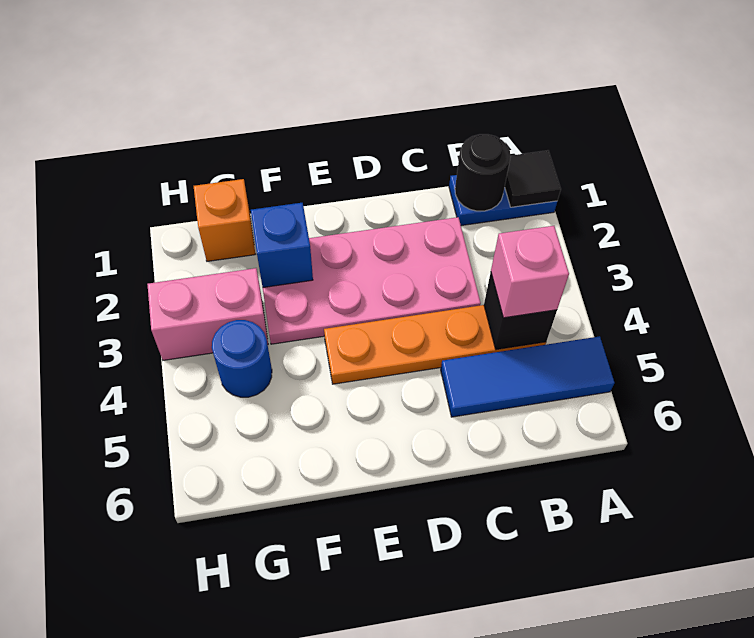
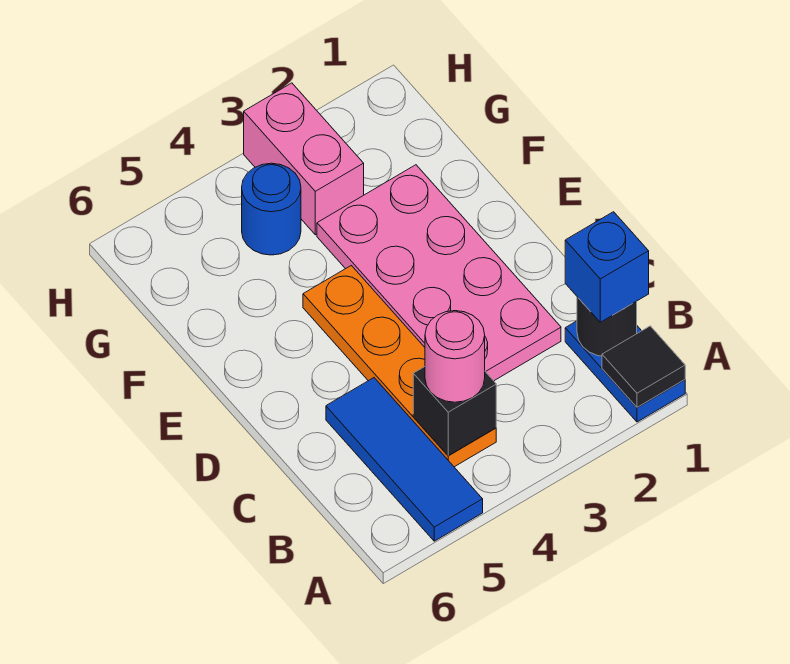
pink brick B4 level 3 -> pink round brick B4 level 3
blue brick F2 level 2 -> blue brick B1 level 3
orange brick G1 level 1 -> none

